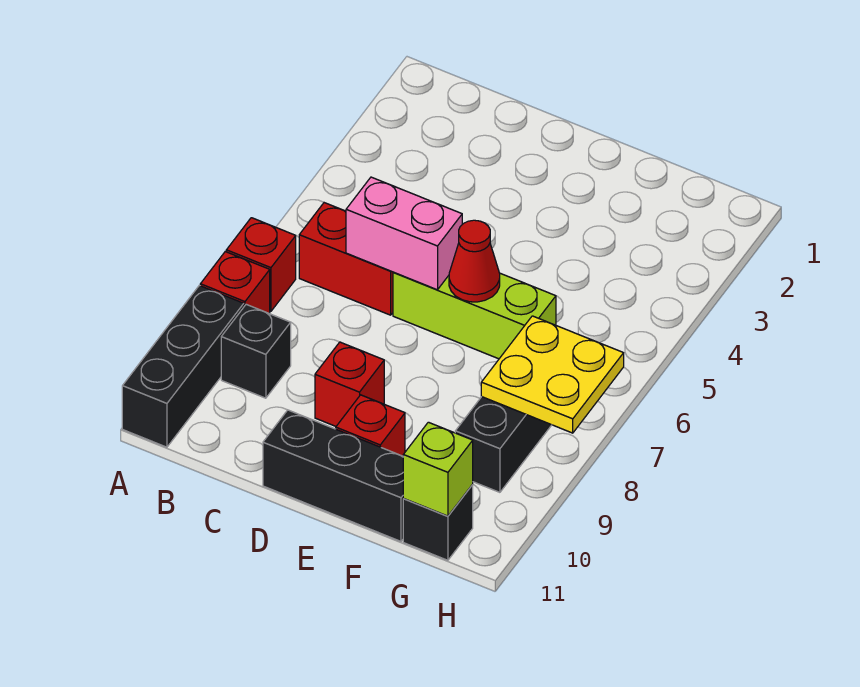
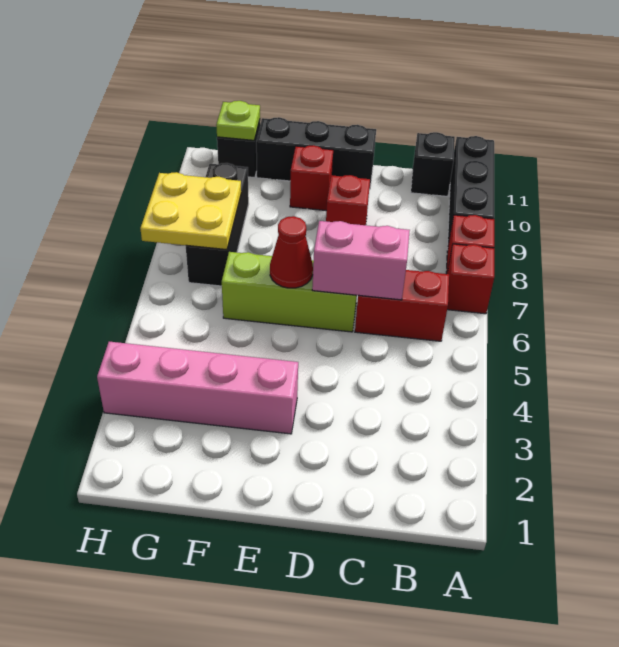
black brick B9 level 1 -> black brick B11 level 1
none -> pink brick E3:H3 level 1
lime brick G11 level 2 -> lime plate G11 level 2

